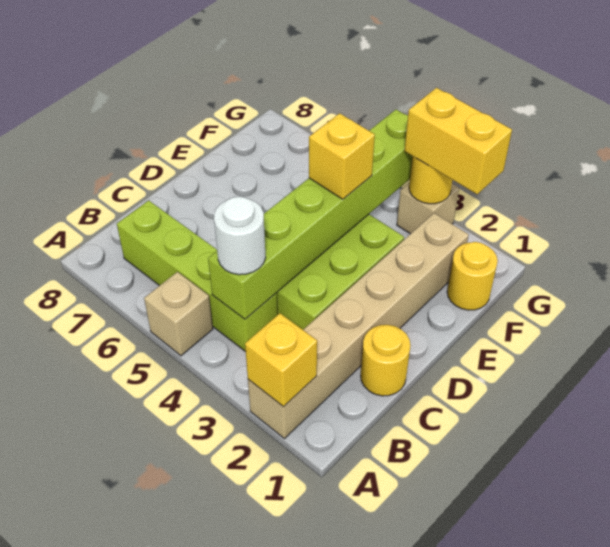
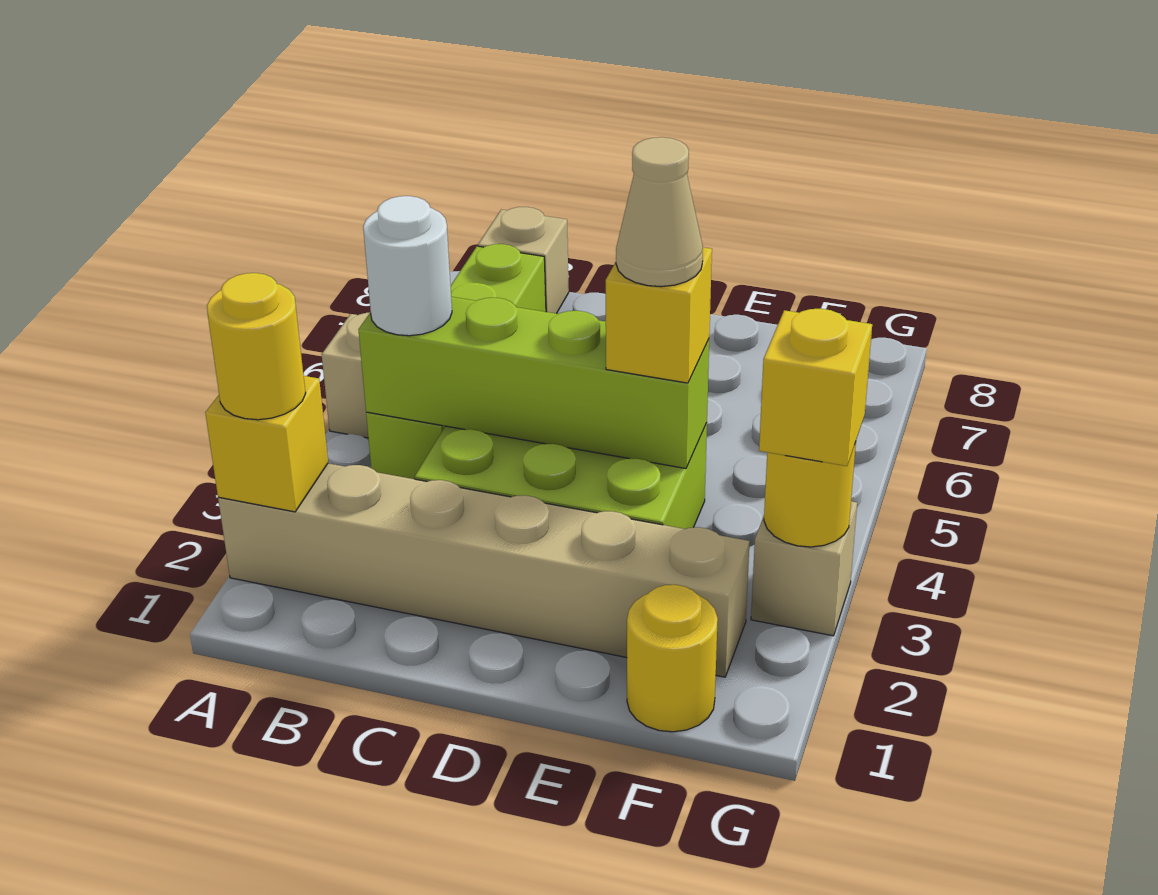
lime brick B4:G4 level 2 -> lime brick B4:E4 level 2
none -> tan brick B8 level 1
yellow round brick C1 level 1 -> yellow round brick A2 level 3
none -> tan cone E4 level 4
yellow brick G2:G3 level 3 -> yellow brick G3 level 3

